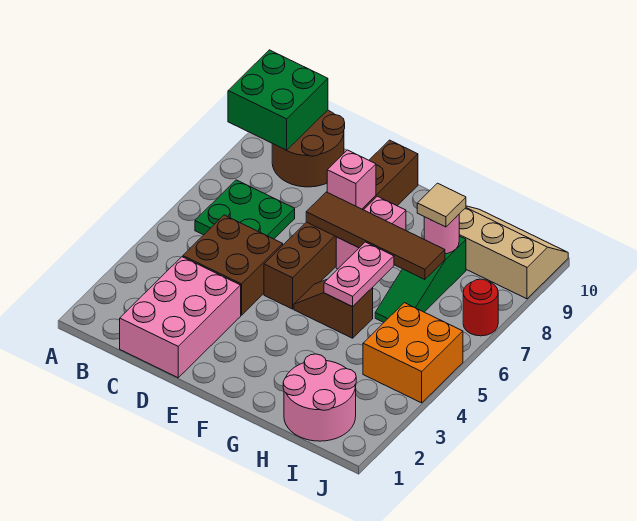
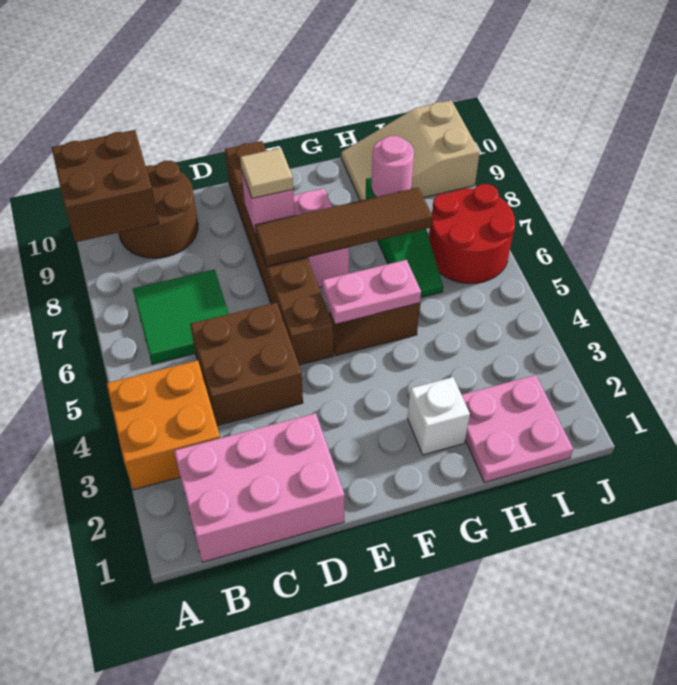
green brick A9:B10 level 2 -> brown brick A9:B10 level 2
green plate B6:C7 level 1 -> green tile B6:C7 level 1
pink brick C1:D3 level 1 -> pink brick B1:D2 level 1
none -> white brick G2 level 1
pink plate G5:G6 level 2 -> pink plate F5:G5 level 2
pink round brick H1:I2 level 1 -> pink plate H1:I2 level 1
tan tile H8 level 3 -> tan tile E8 level 3
tan slope H9:J10 level 1 top 9 -> tan slope H9:J10 level 1 top J
orange brick I4:J5 level 1 -> orange brick A3:B4 level 1
red round brick J7 level 1 -> red round brick I6:J7 level 1

